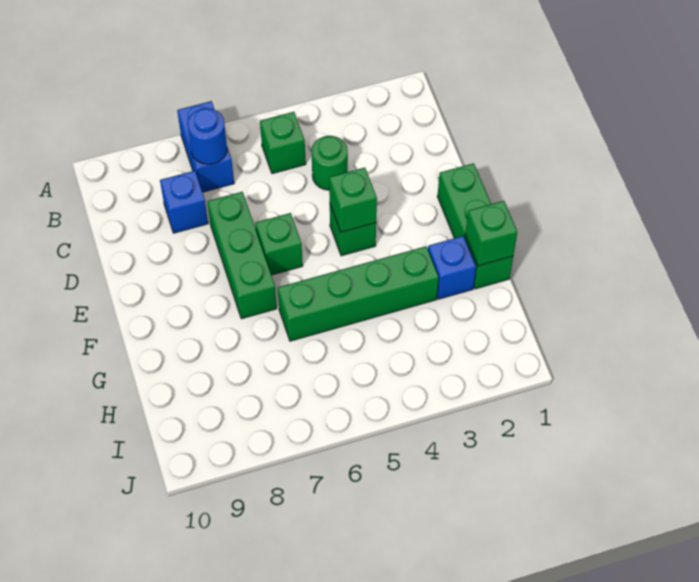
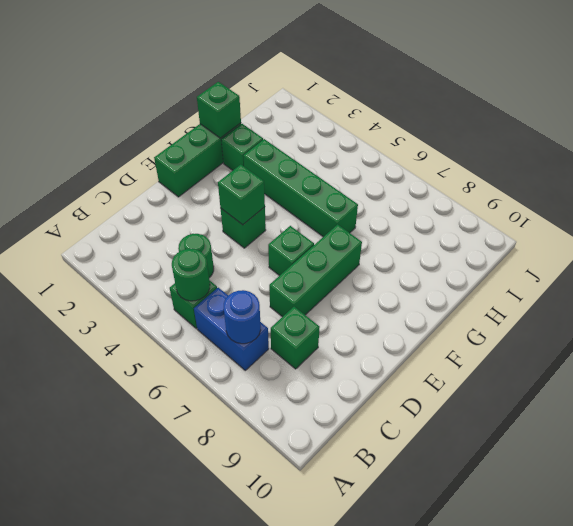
blue brick A7:B7 level 1 -> blue brick B6:B7 level 1
none -> green round brick B5 level 2
blue brick C8 level 1 -> green brick C8 level 1
blue brick G2 level 1 -> green brick G2 level 1

